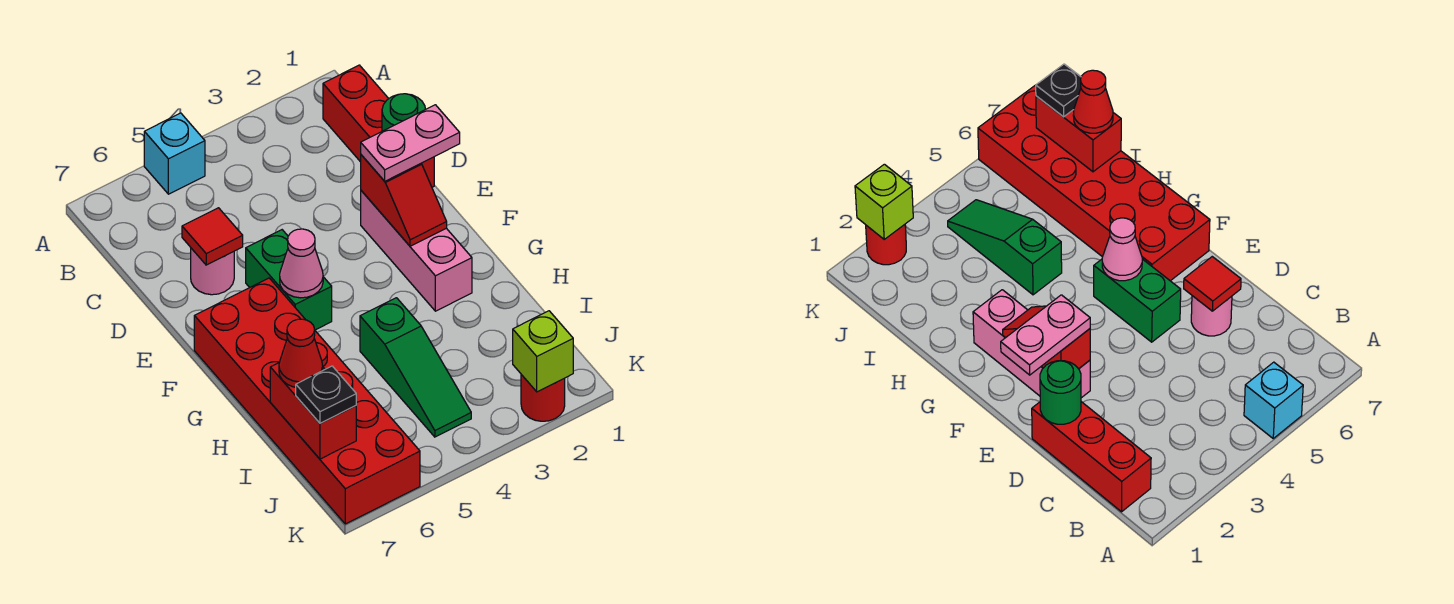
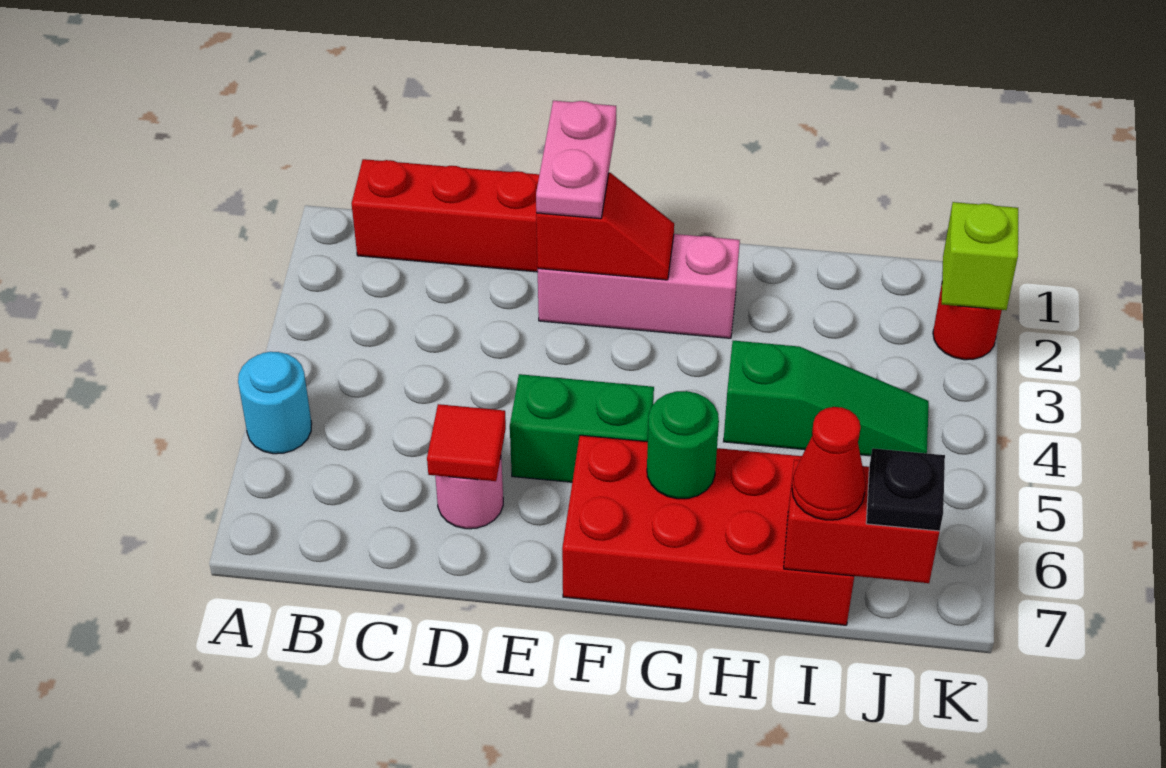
cyan brick A5 level 1 -> cyan round brick A5 level 1
green round brick D1 level 2 -> green round brick G6 level 2
pink cone F5 level 2 -> none
red brick F6:K7 level 1 -> red brick F6:I7 level 1

